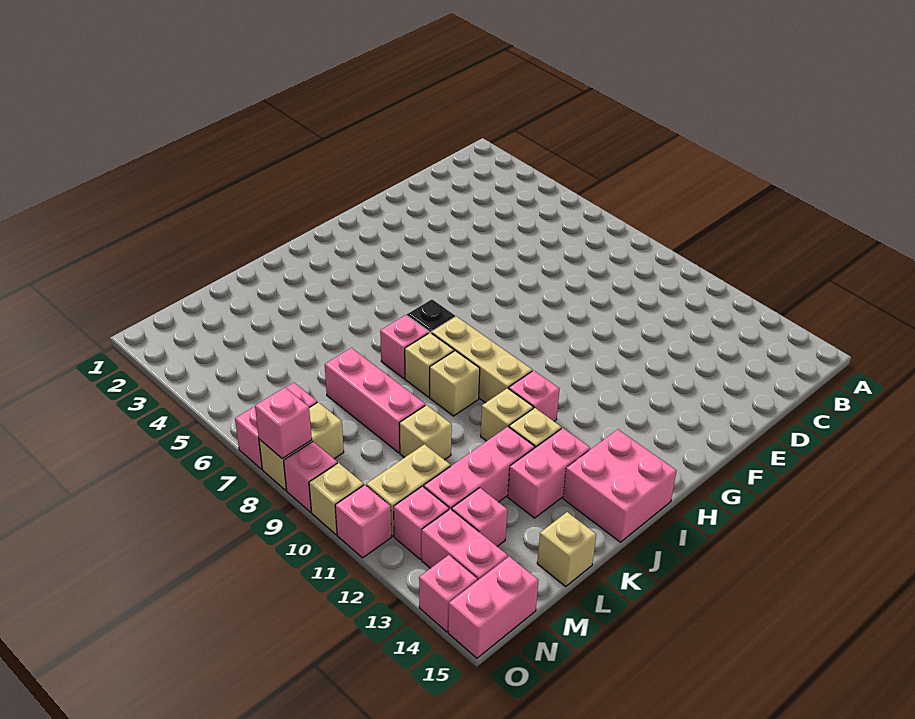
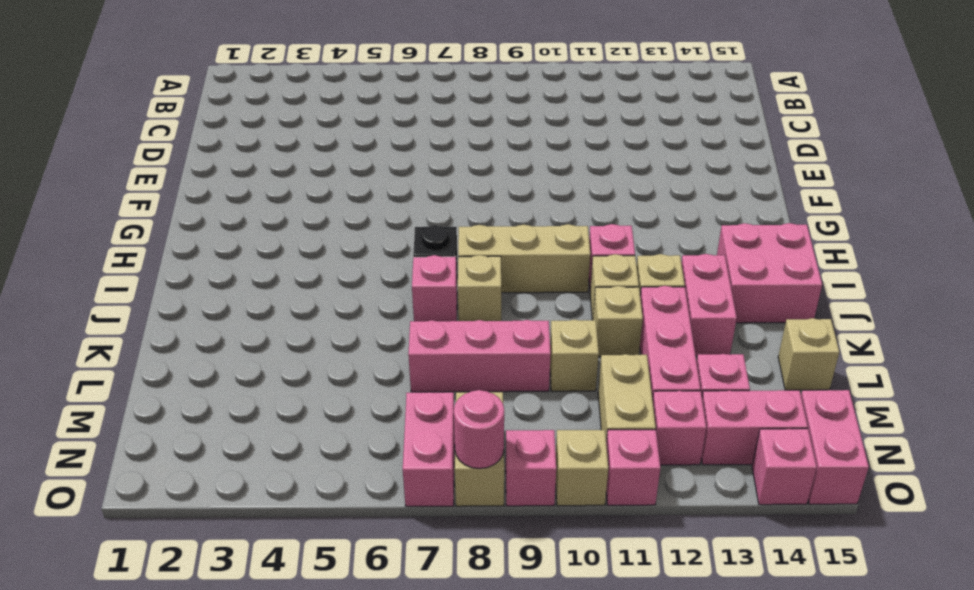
tan brick J9 level 1 -> tan brick K11 level 1
pink brick O8 level 2 -> pink round brick O8 level 2

